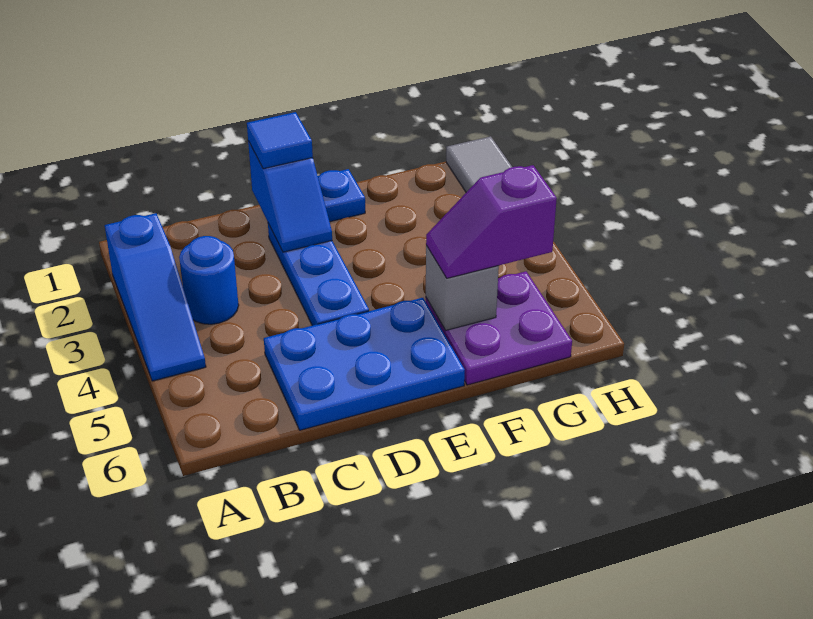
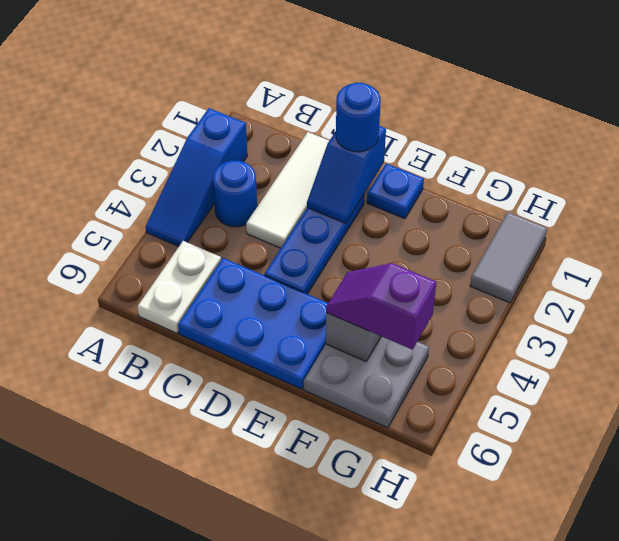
none -> white plate B5:B6 level 1
none -> white tile C1:C3 level 1
blue tile D1 level 3 -> blue round brick D1 level 3
purple plate F5:G6 level 1 -> grey plate F5:G6 level 1

